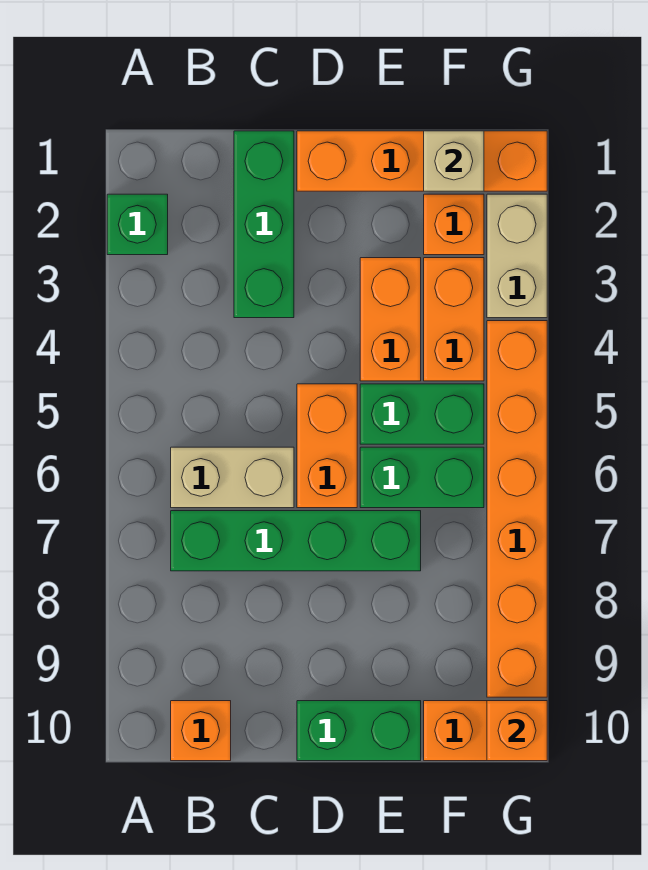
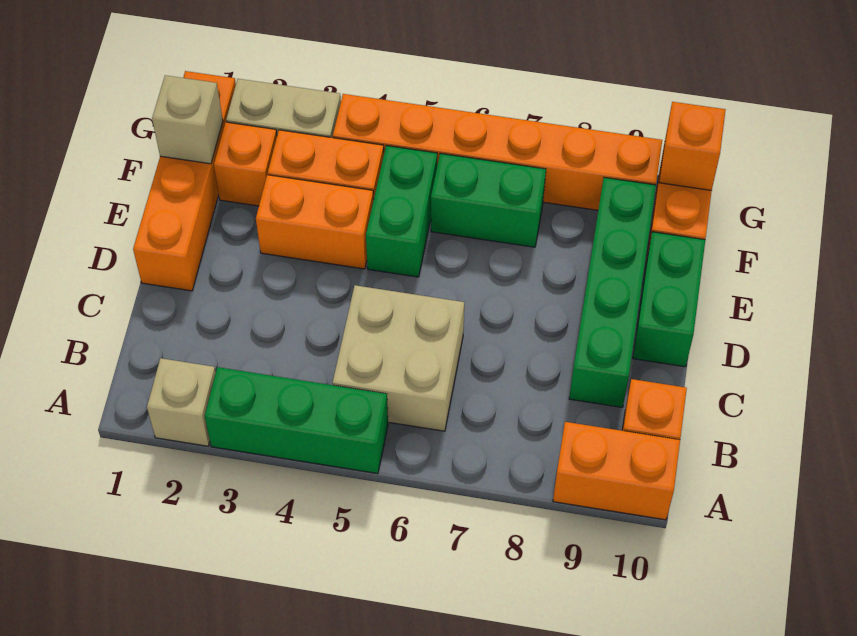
green brick A2 level 1 -> tan brick A2 level 1
tan brick B6:C6 level 1 -> tan brick B5:C6 level 1
green brick B7:E7 level 1 -> green brick C9:F9 level 1
green brick C1:C3 level 1 -> green brick A3:A5 level 1
orange brick D5:D6 level 1 -> orange brick A9:A10 level 1
green brick E6:F6 level 1 -> green brick F6:F7 level 1

